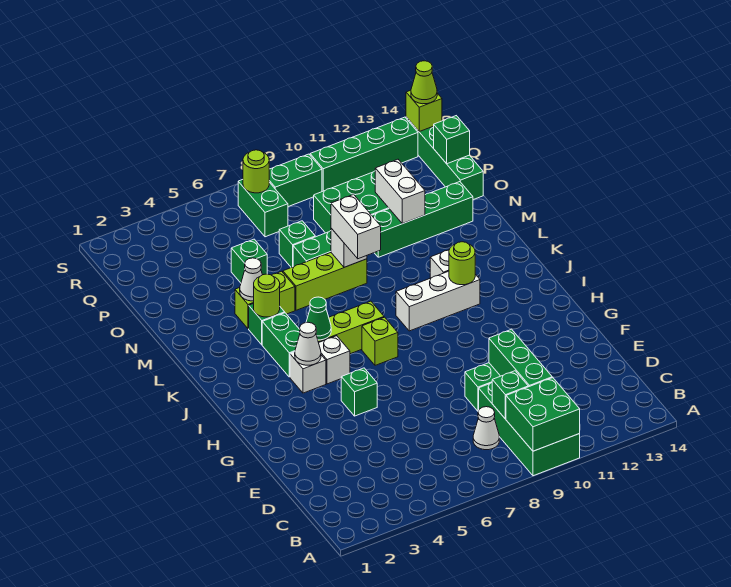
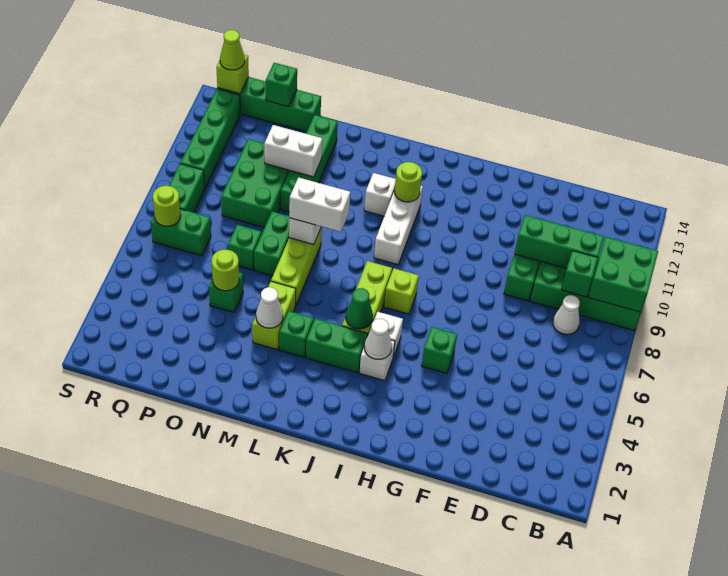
lime round brick L4 level 2 -> lime round brick O5 level 2

